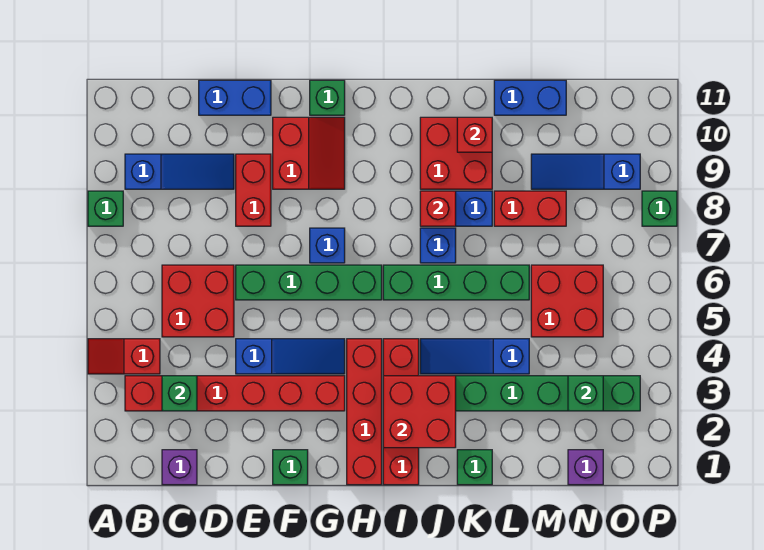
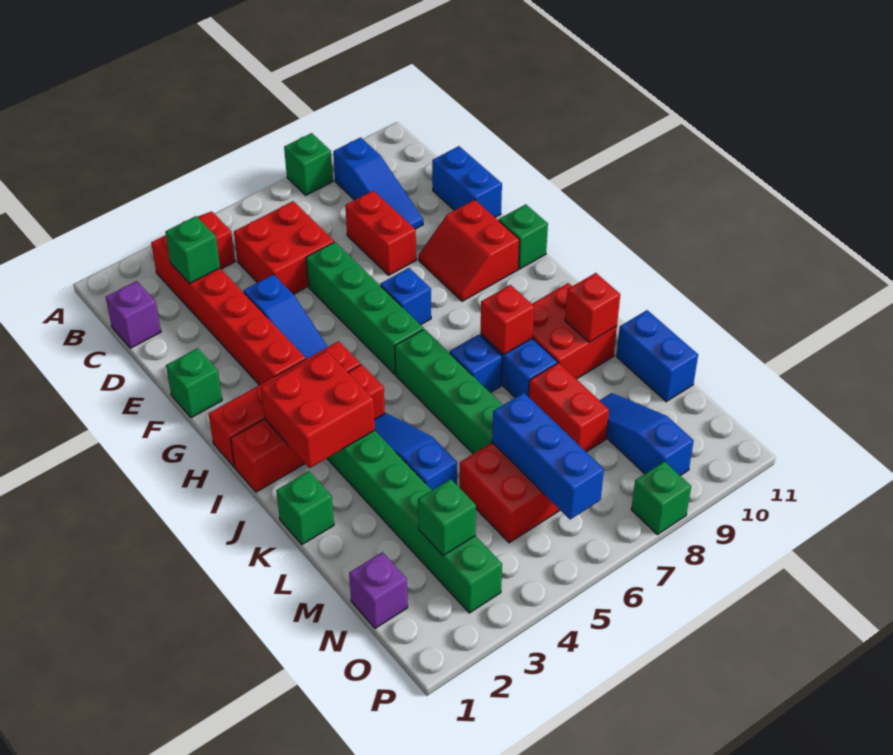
red brick E8:E9 level 1 -> red brick D8:E8 level 1
red slope F9:G10 level 1 top F -> red slope F9:G10 level 1 top 10
none -> blue brick M6:O6 level 2

